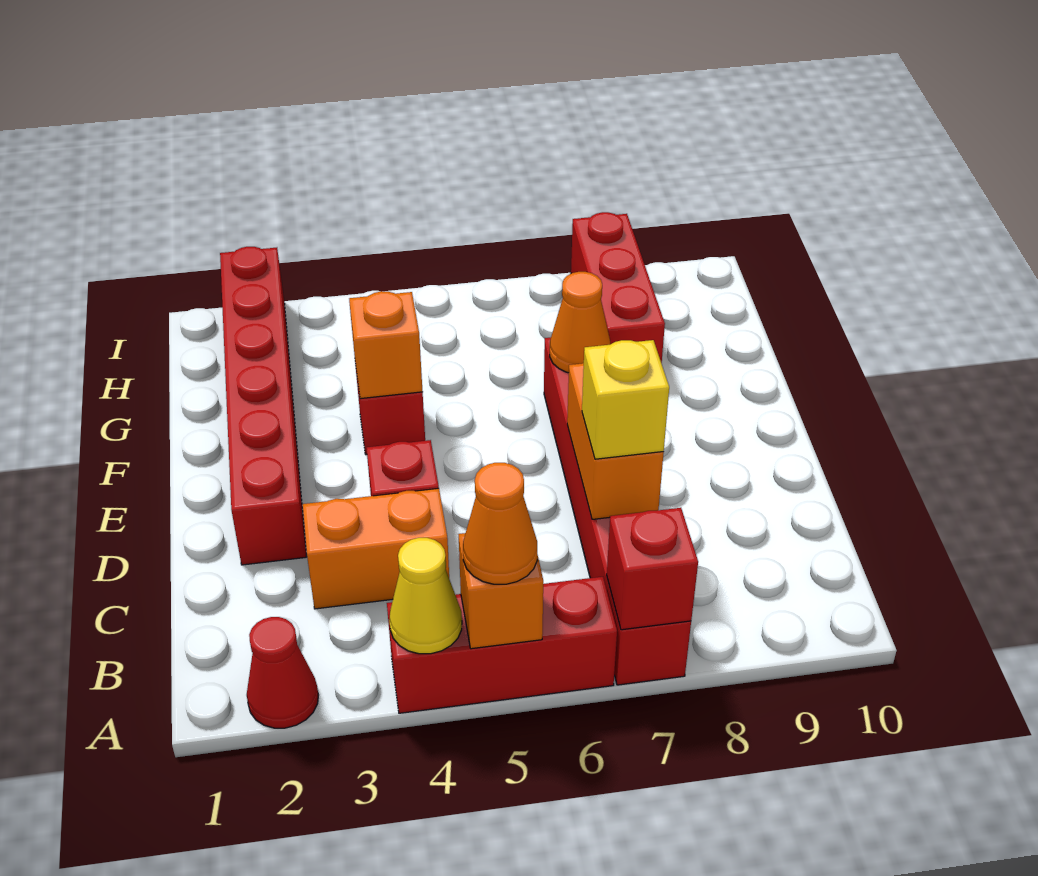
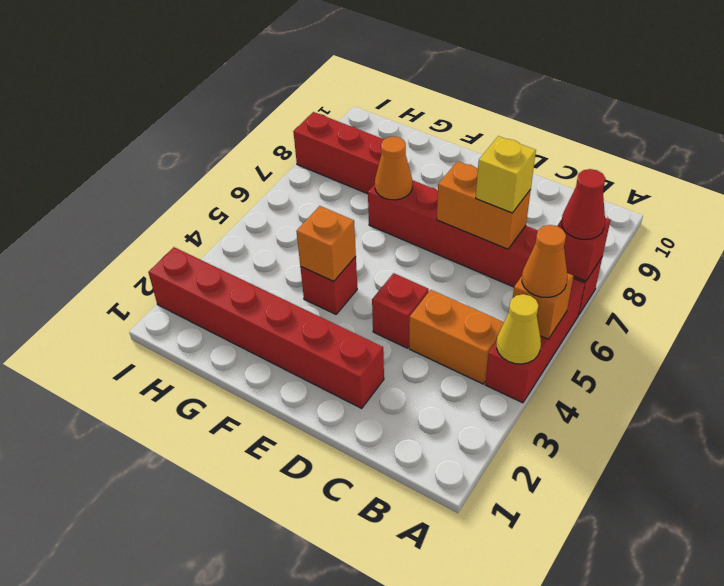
red cone A2 level 1 -> red cone A7 level 3
orange brick C3:C4 level 1 -> orange brick B4:C4 level 1

